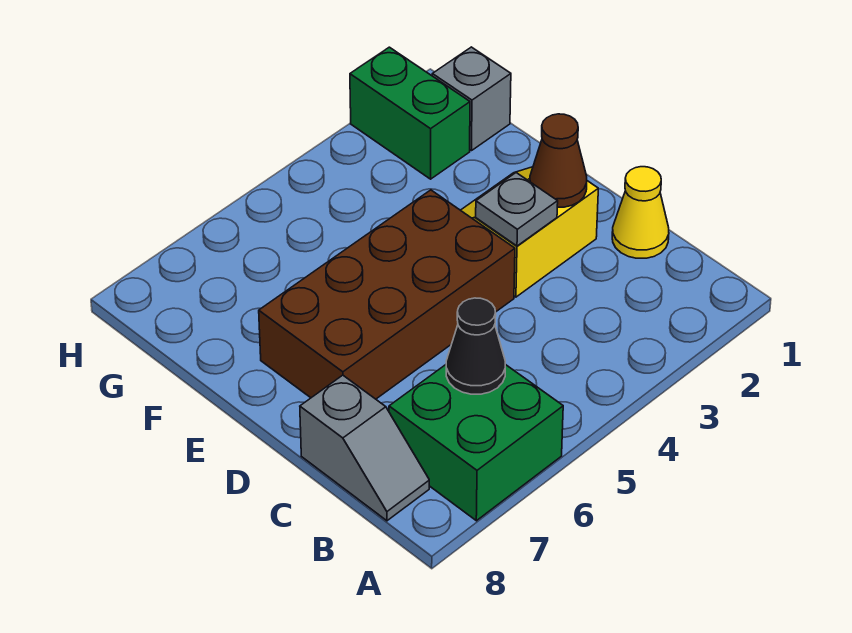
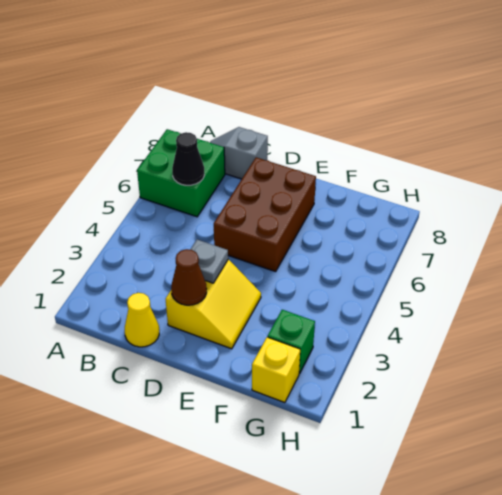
brown brick D4:E7 level 1 -> brown brick D5:E7 level 1
grey brick G1 level 1 -> yellow brick G1 level 1
green brick G2:H2 level 1 -> green brick G2 level 1

